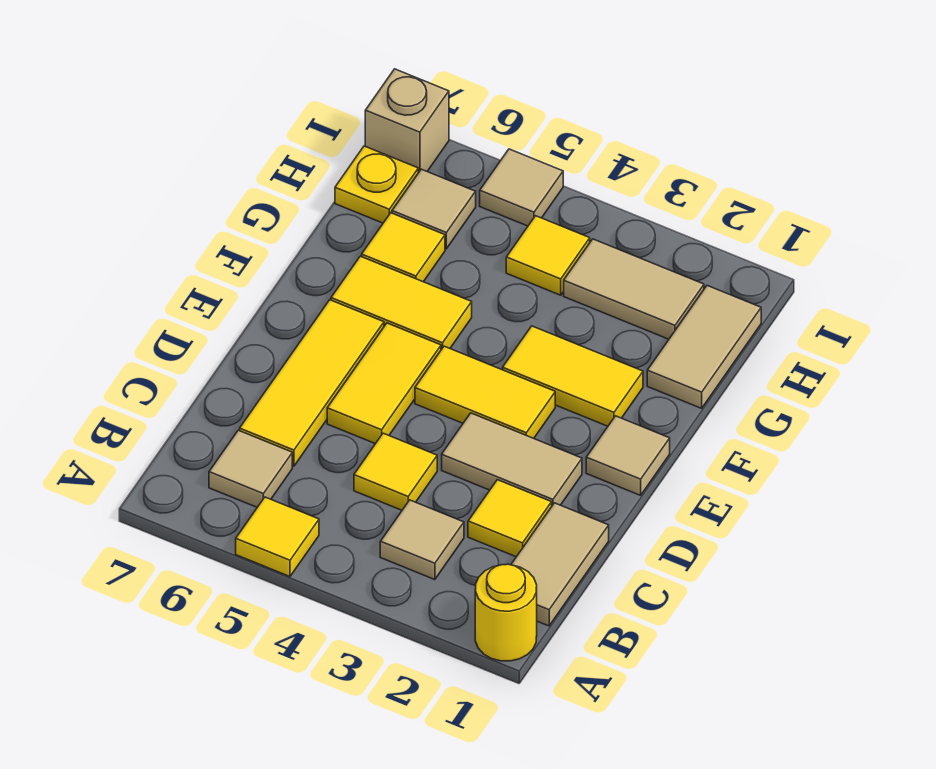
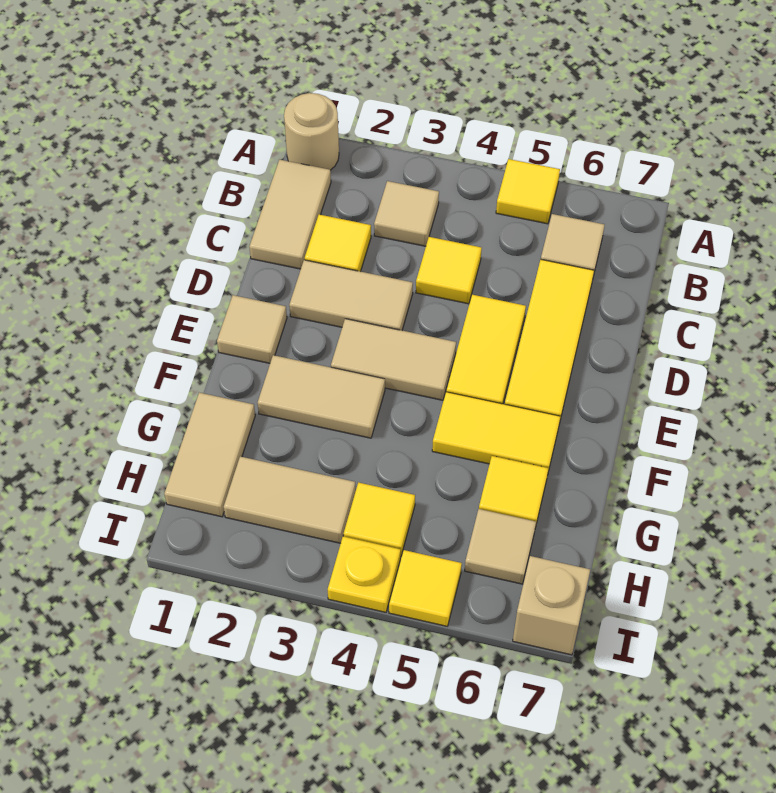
yellow round brick A1 level 1 -> tan round brick A1 level 1
yellow tile E3:E4 level 1 -> tan tile E3:E4 level 1
yellow tile F2:F3 level 1 -> tan tile F2:F3 level 1
yellow plate H7 level 1 -> yellow plate I4 level 1
tan tile I5 level 1 -> yellow tile I5 level 1

